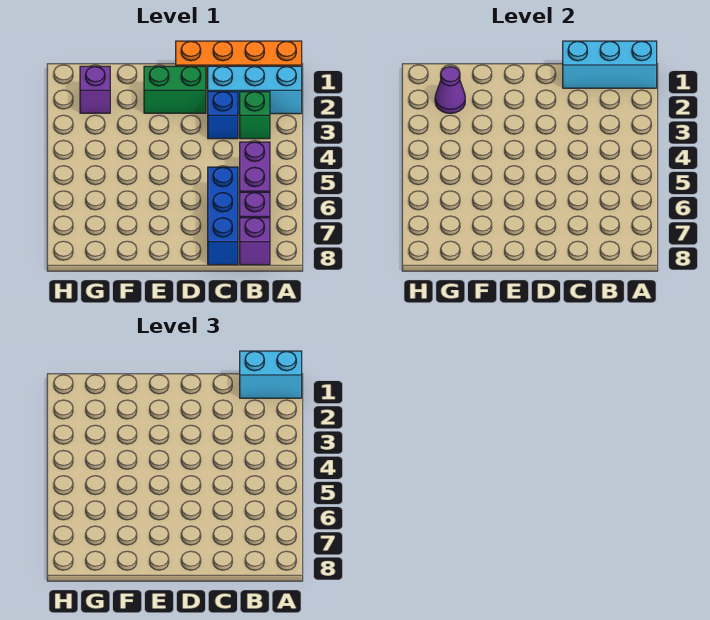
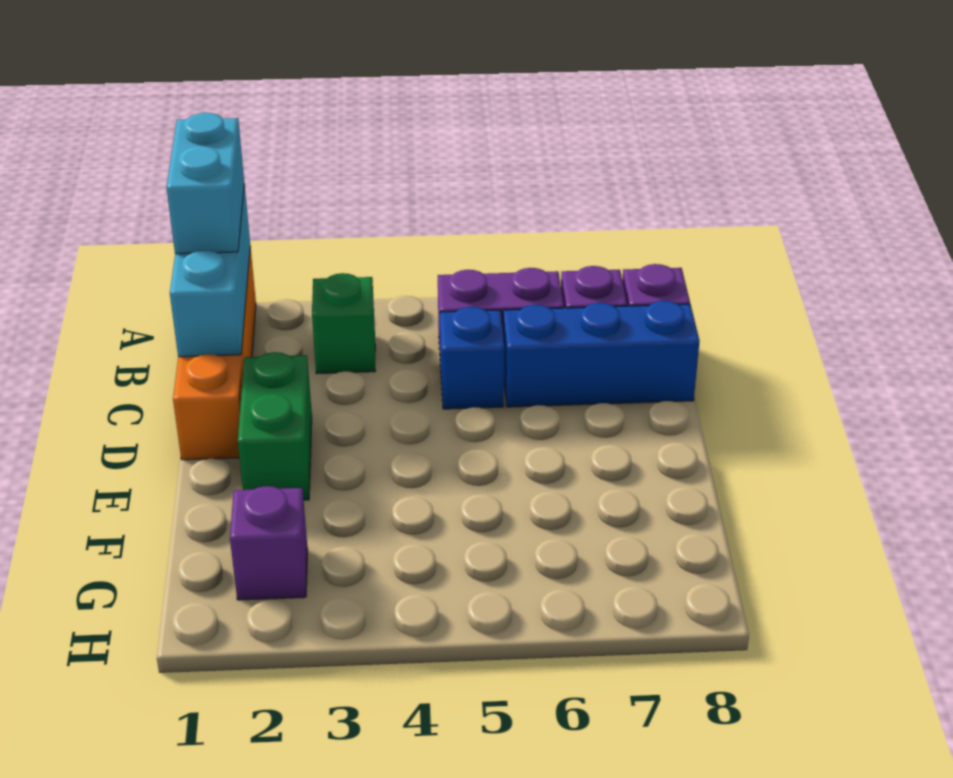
cyan brick A2:C2 level 1 -> none
blue brick C3 level 1 -> blue brick C5 level 1
purple cone G2 level 2 -> none

